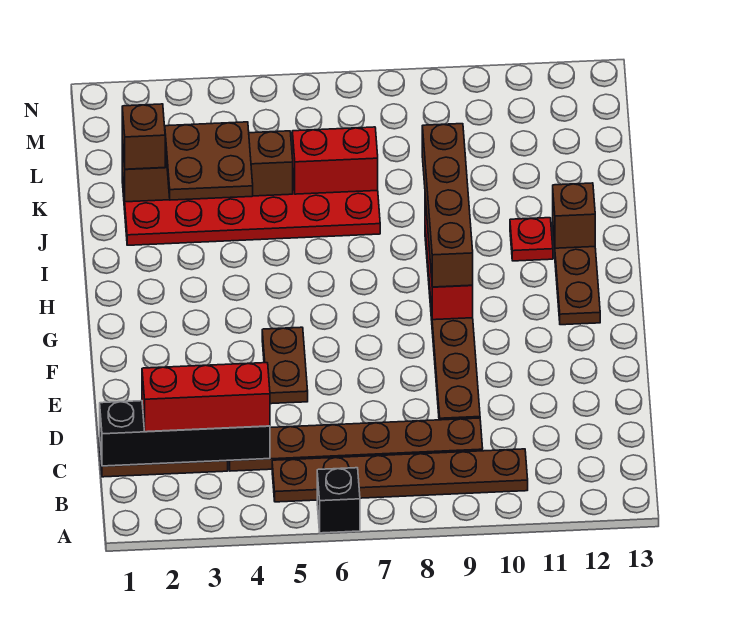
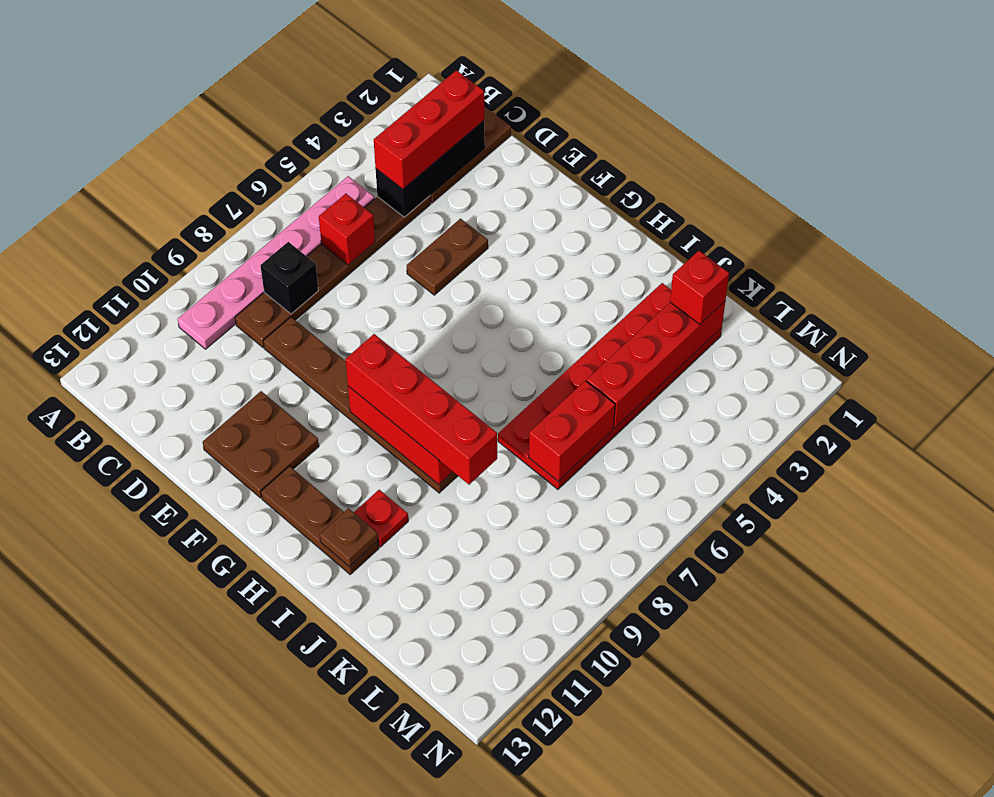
black brick A6 level 1 -> black brick C8 level 2
brown plate B5:B10 level 1 -> pink plate B5:B10 level 1
black brick C1:C4 level 2 -> black brick C2:C4 level 2
none -> red brick C6 level 2
brown plate E5:F5 level 1 -> brown plate E4:E5 level 1
brown brick G9:J9 level 3 -> red brick G9:J9 level 3
brown brick I12 level 2 -> brown plate I12 level 2
brown plate J3:K4 level 3 -> brown plate E11:F12 level 1
brown brick K2:K5 level 2 -> red brick K2:K5 level 2
brown brick K2 level 3 -> red brick K2 level 3

